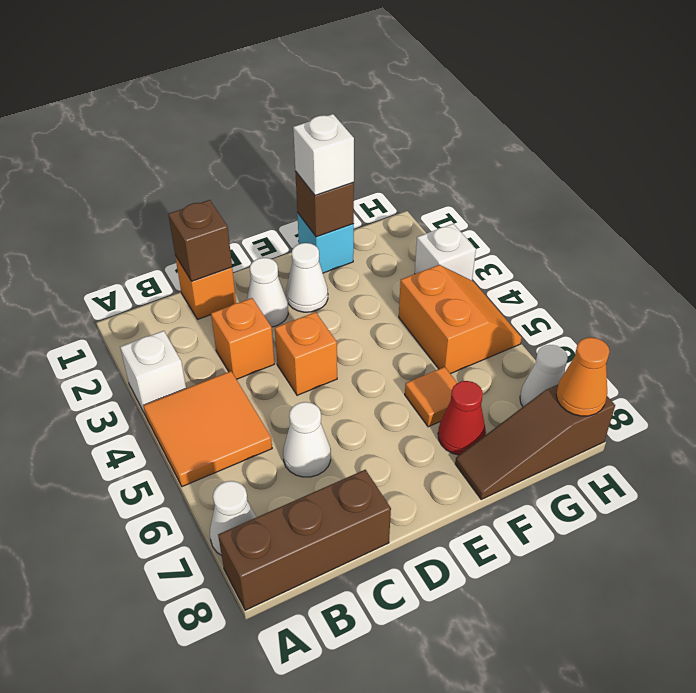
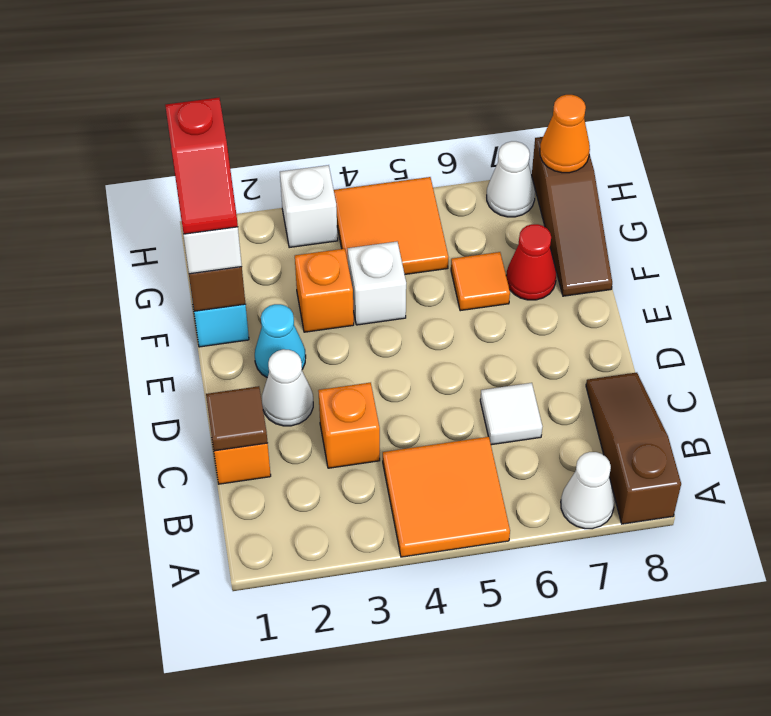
white brick A3 level 1 -> white brick F4 level 1
brown brick A8:C8 level 1 -> brown slope A8:C8 level 1 top A
brown brick C1 level 2 -> brown tile C1 level 2
white cone C6 level 1 -> white tile C6 level 1
orange brick D4 level 1 -> orange brick F3 level 1
white cone E2 level 1 -> cyan cone E2 level 1
none -> red slope F1:G1 level 4 top G
orange slope G4:H5 level 1 top G -> orange tile G4:H5 level 1

